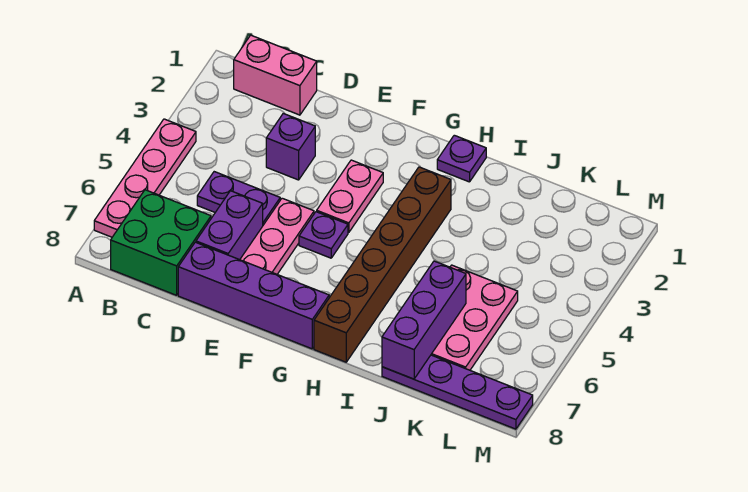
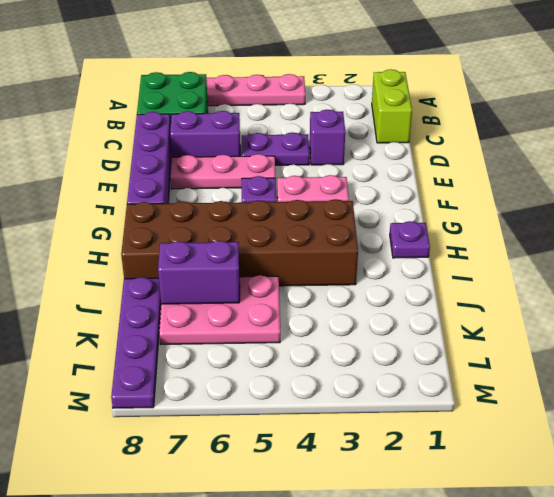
pink brick B1:C1 level 1 -> lime brick B1:C1 level 1
purple plate C5:D5 level 1 -> purple plate D4:D5 level 1
brown brick H3:H8 level 1 -> brown brick H3:I8 level 1
purple brick J6:J8 level 2 -> purple brick J6:J7 level 2

